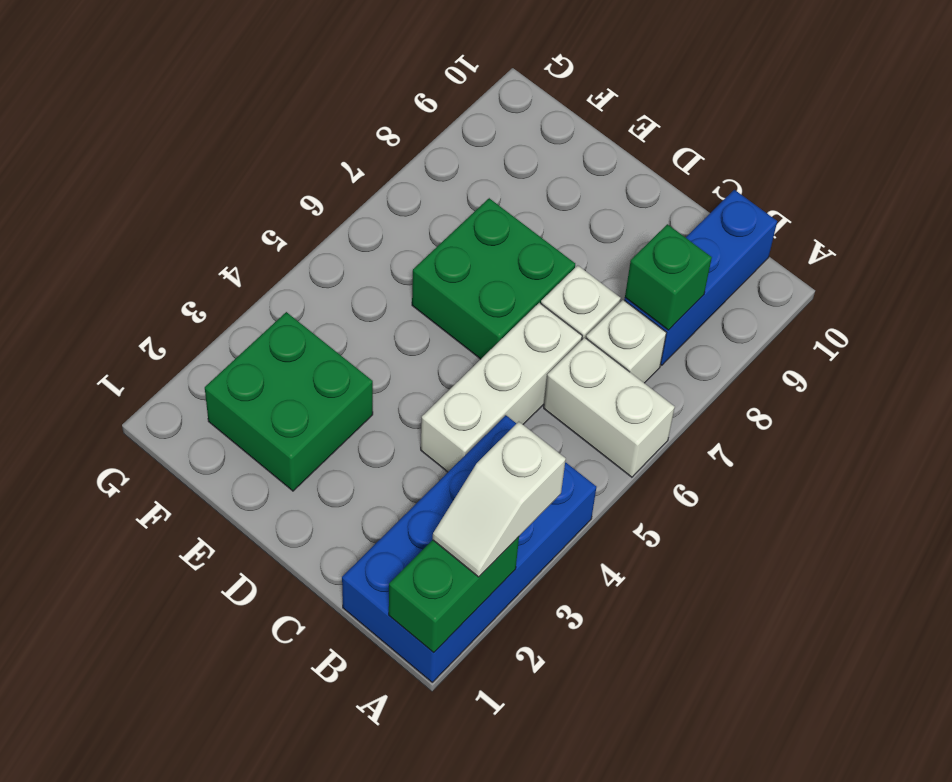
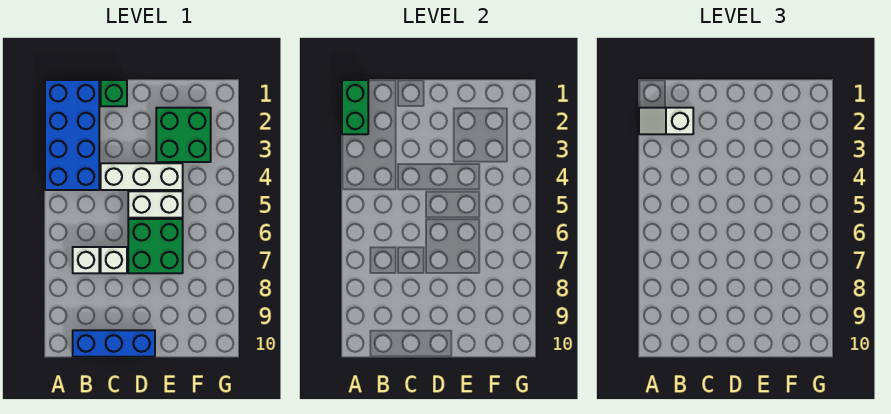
white slope A2:A3 level 3 top 3 -> white slope A2:B2 level 3 top B
white brick A6:B6 level 1 -> white brick D5:E5 level 1
blue brick B8:B10 level 1 -> blue brick B10:D10 level 1
green brick B8 level 2 -> green brick C1 level 1
white brick C4:C6 level 1 -> white brick C4:E4 level 1

